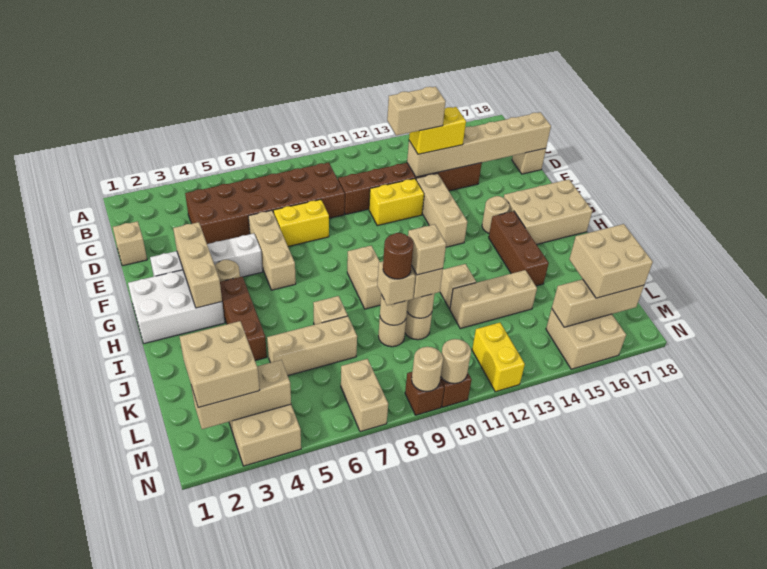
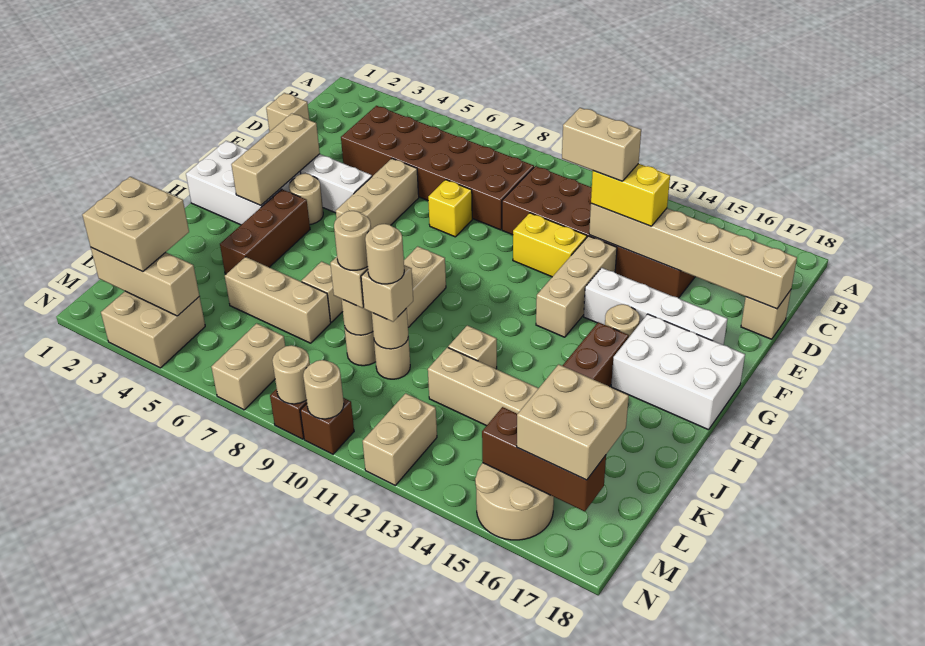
brown brick D10:D15 level 1 -> brown brick C10:D15 level 1
yellow brick E7:E8 level 1 -> yellow brick E8 level 1
none -> white brick F14:F17 level 1
tan brick G16:H18 level 1 -> white brick G16:H18 level 1
brown round brick K9 level 4 -> tan round brick K9 level 4
tan brick K10 level 4 -> tan round brick K10 level 4
yellow brick M12:N12 level 1 -> tan brick M12:N12 level 1
tan brick M15:N16 level 1 -> tan round brick M15:N16 level 1
tan brick M15:M17 level 2 -> brown brick M15:M17 level 2

